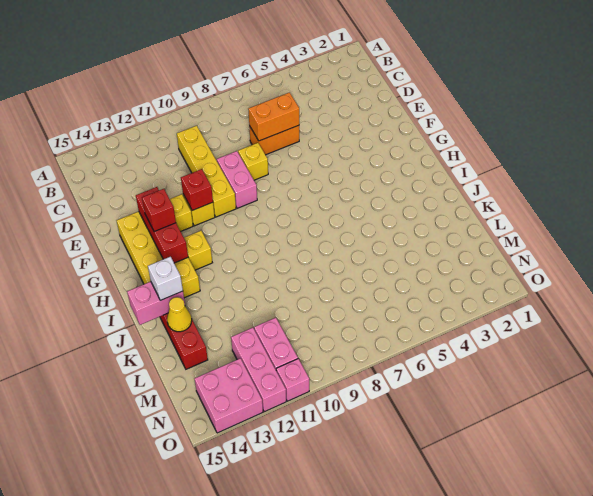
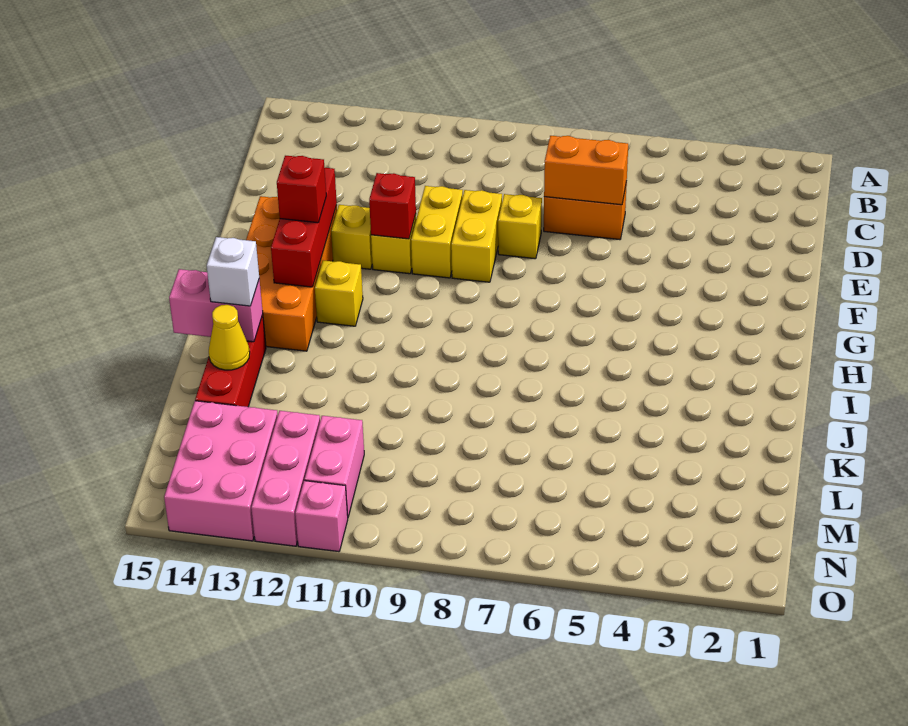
yellow brick C10:F10 level 1 -> yellow brick E10:F10 level 1
pink brick E9:F9 level 1 -> yellow brick E9:F9 level 1
yellow brick F13:I14 level 1 -> orange brick F13:I14 level 1
pink brick N13:O14 level 1 -> pink brick M13:O14 level 1

